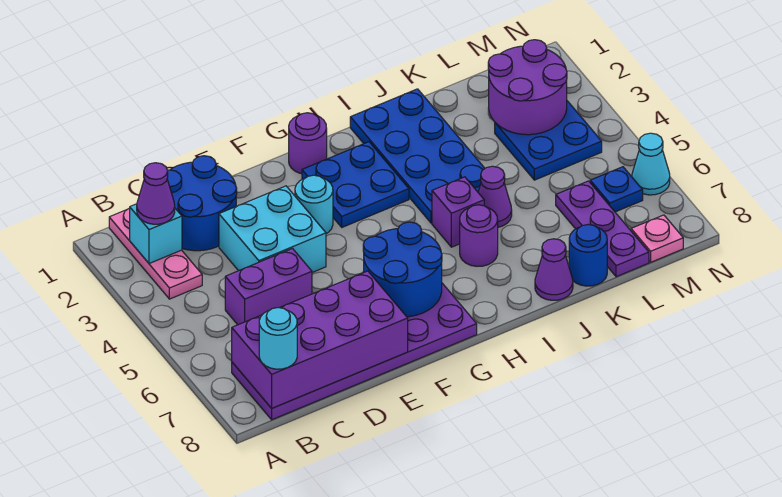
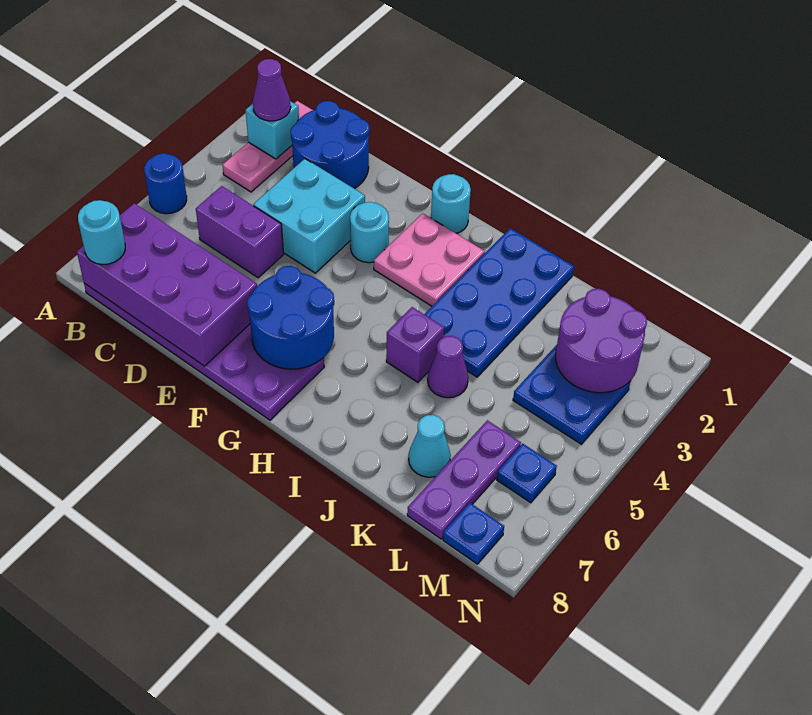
purple round brick G1 level 1 -> cyan round brick G1 level 1
blue plate G2:H3 level 1 -> pink plate G2:H3 level 1
purple round brick I6 level 1 -> none
purple cone J8 level 1 -> none
blue round brick K8 level 1 -> blue round brick A5 level 1
pink plate M8 level 1 -> blue plate M8 level 1
cyan cone N6 level 1 -> cyan cone K7 level 1

